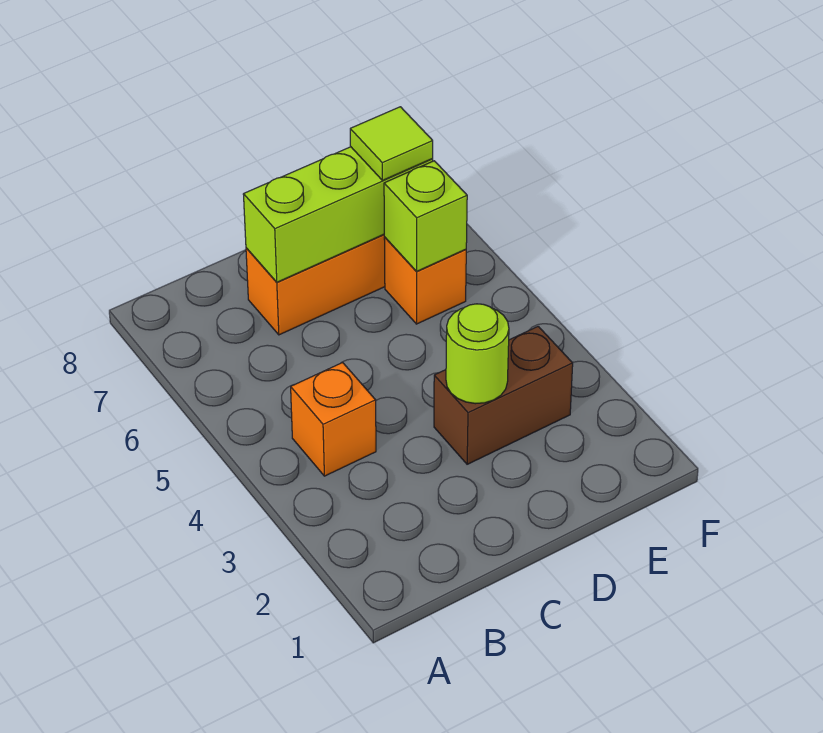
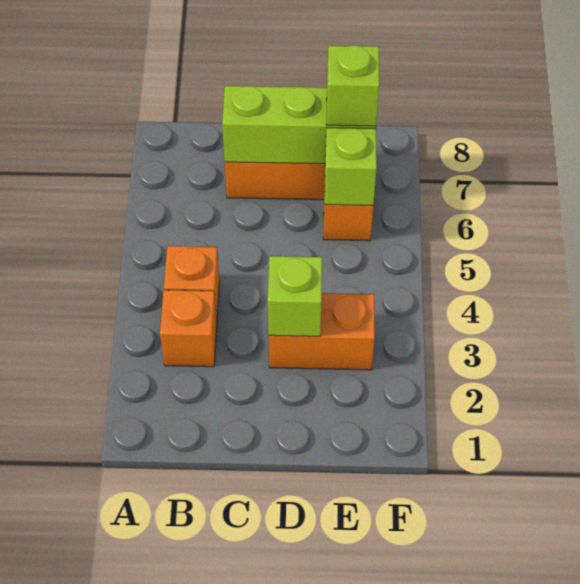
none -> orange brick B3 level 1
brown brick D3:E3 level 1 -> orange brick D3:E3 level 1
lime round brick D3 level 2 -> lime brick D3 level 2
lime tile E7 level 3 -> lime brick E7 level 3

